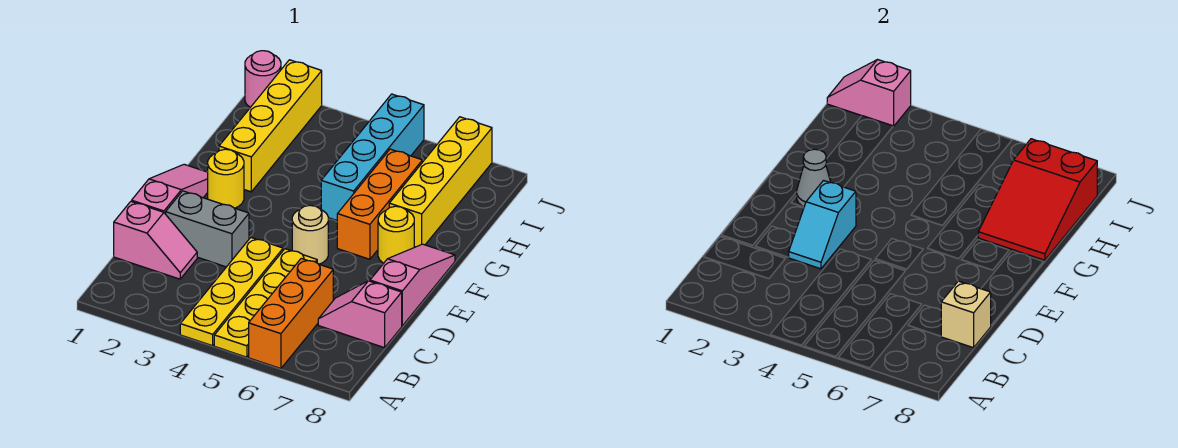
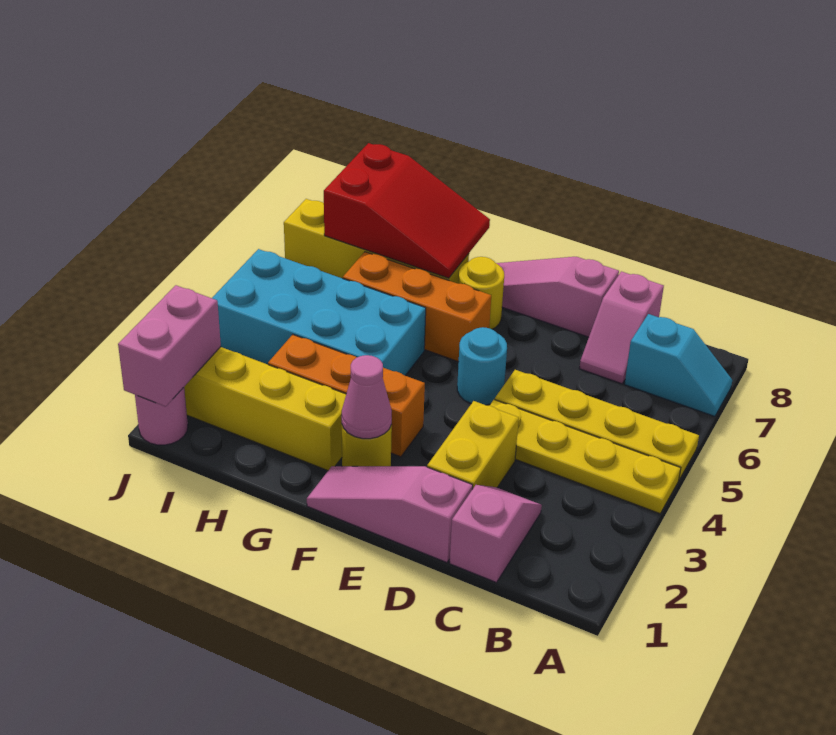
orange brick A6:C6 level 1 -> orange brick F3:H3 level 1
tan brick C8 level 2 -> none
grey brick D2:D3 level 1 -> yellow brick D2:D3 level 1
cyan slope D3:E3 level 2 top E -> cyan slope A7:B7 level 1 top B
tan round brick E5 level 1 -> cyan round brick E5 level 1
grey cone F2 level 2 -> pink cone F2 level 2
cyan brick G5:J5 level 1 -> cyan brick G4:J5 level 1
pink slope J1:J2 level 2 top 2 -> pink brick J1:J2 level 2

